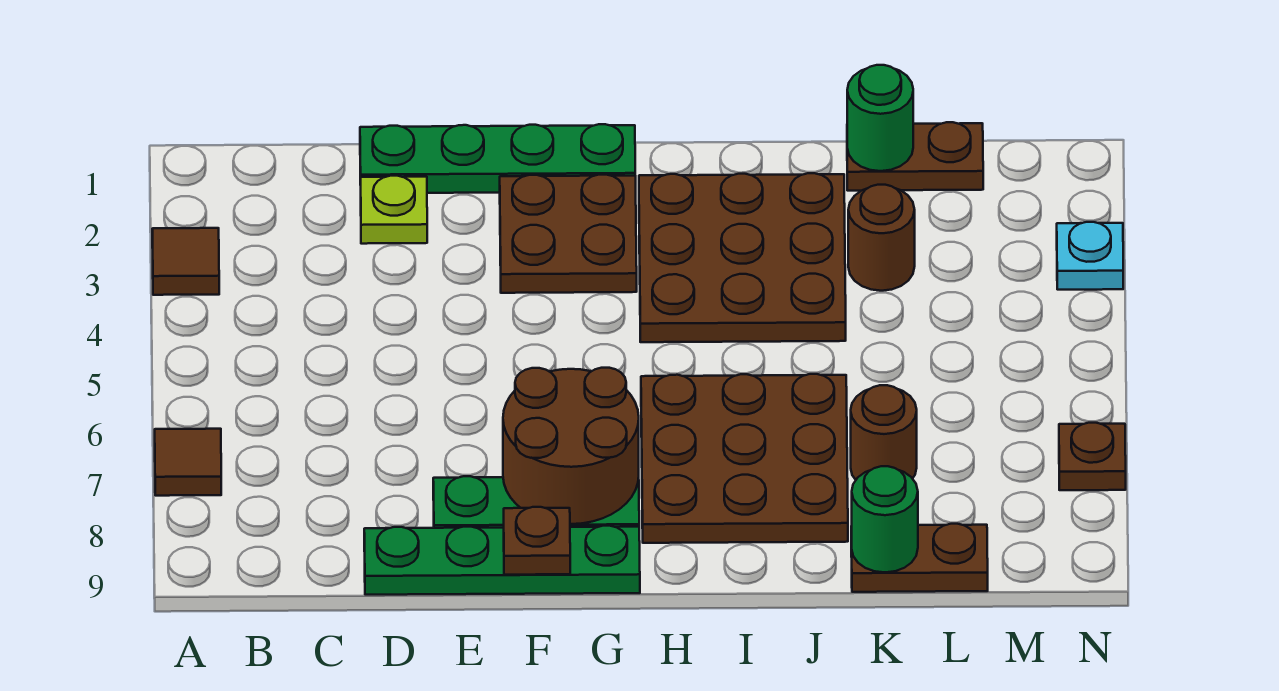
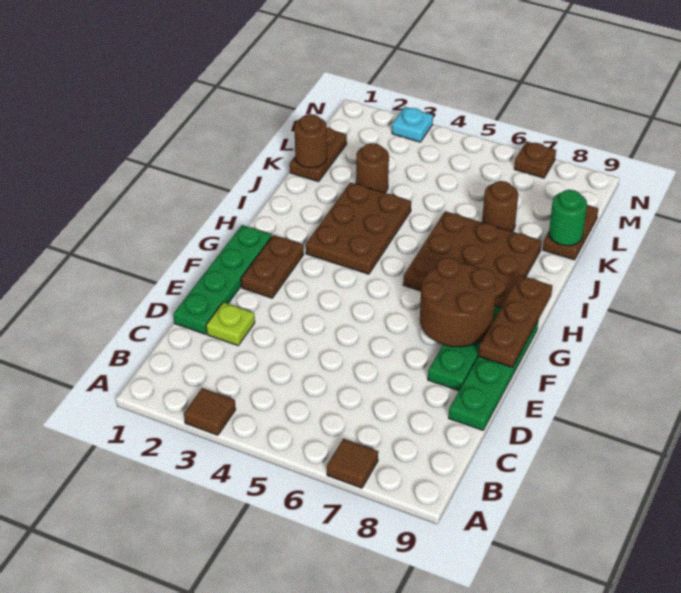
brown plate F2:G3 level 1 -> brown plate F2:G2 level 1
brown plate F9 level 2 -> brown plate F9:H9 level 2
brown plate H2:J4 level 1 -> brown plate H3:J4 level 1
green round brick K1 level 2 -> brown round brick K1 level 2

